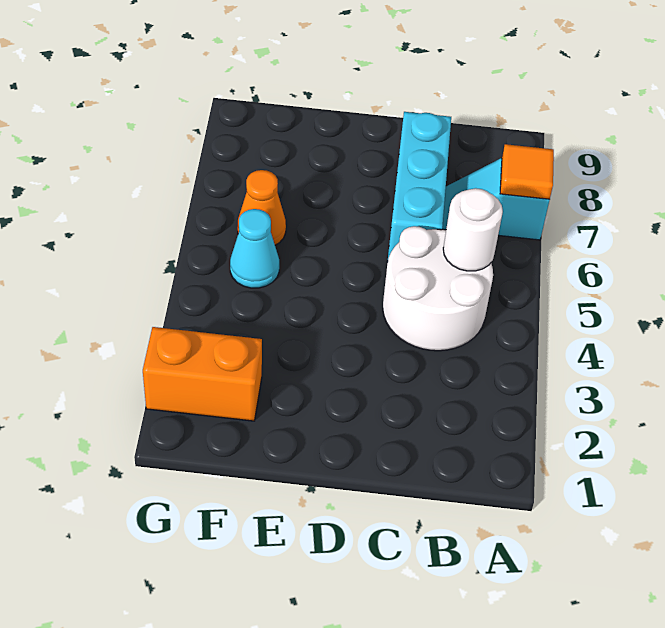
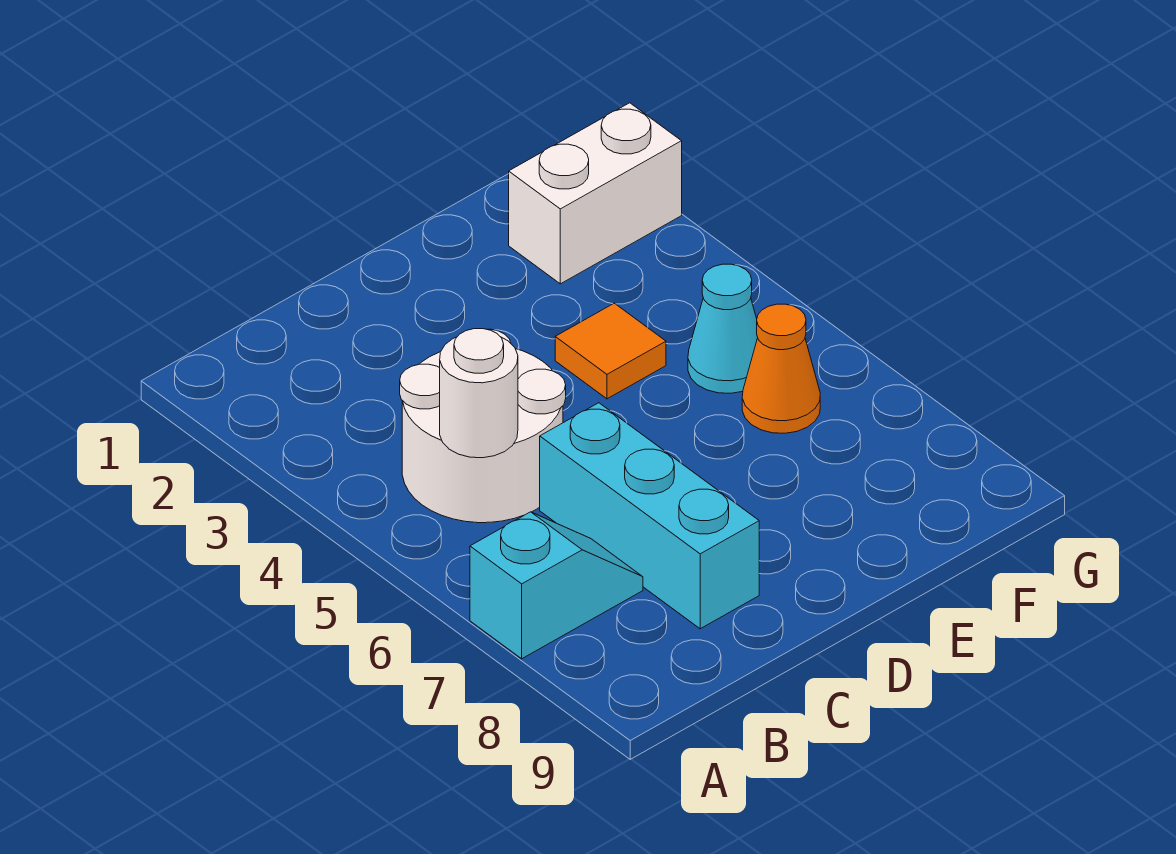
orange tile A7 level 2 -> orange tile E4 level 1
orange brick F2:G2 level 1 -> white brick F2:G2 level 1

